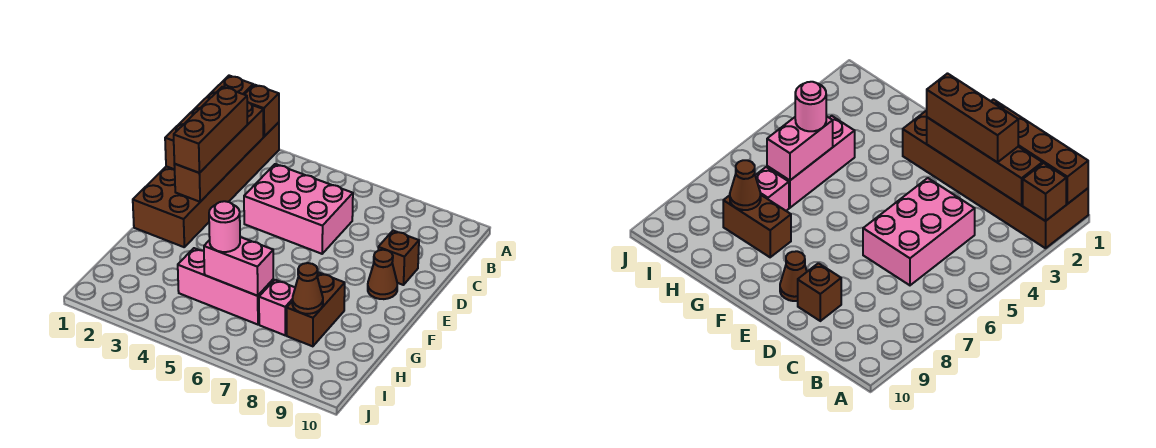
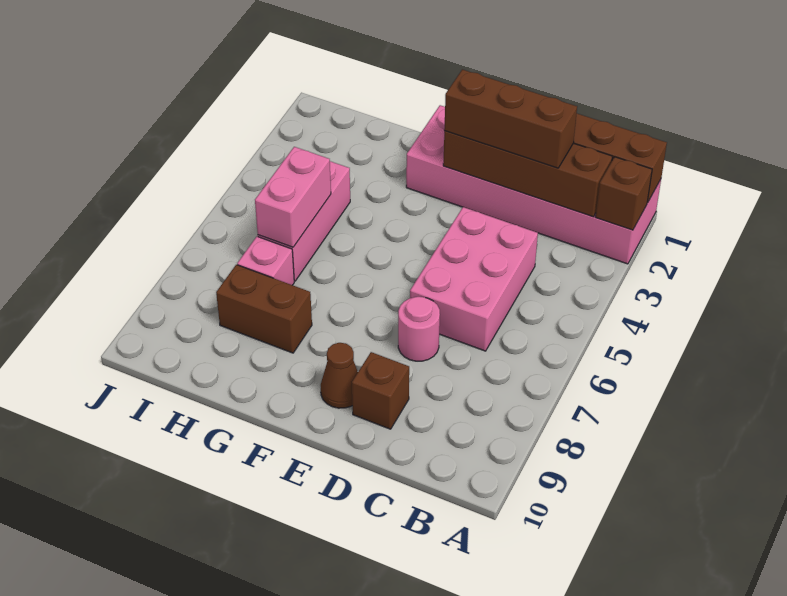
brown brick A1:F2 level 1 -> pink brick A1:F2 level 1
pink round brick H5 level 3 -> pink round brick D7 level 1
brown cone H8 level 2 -> none

